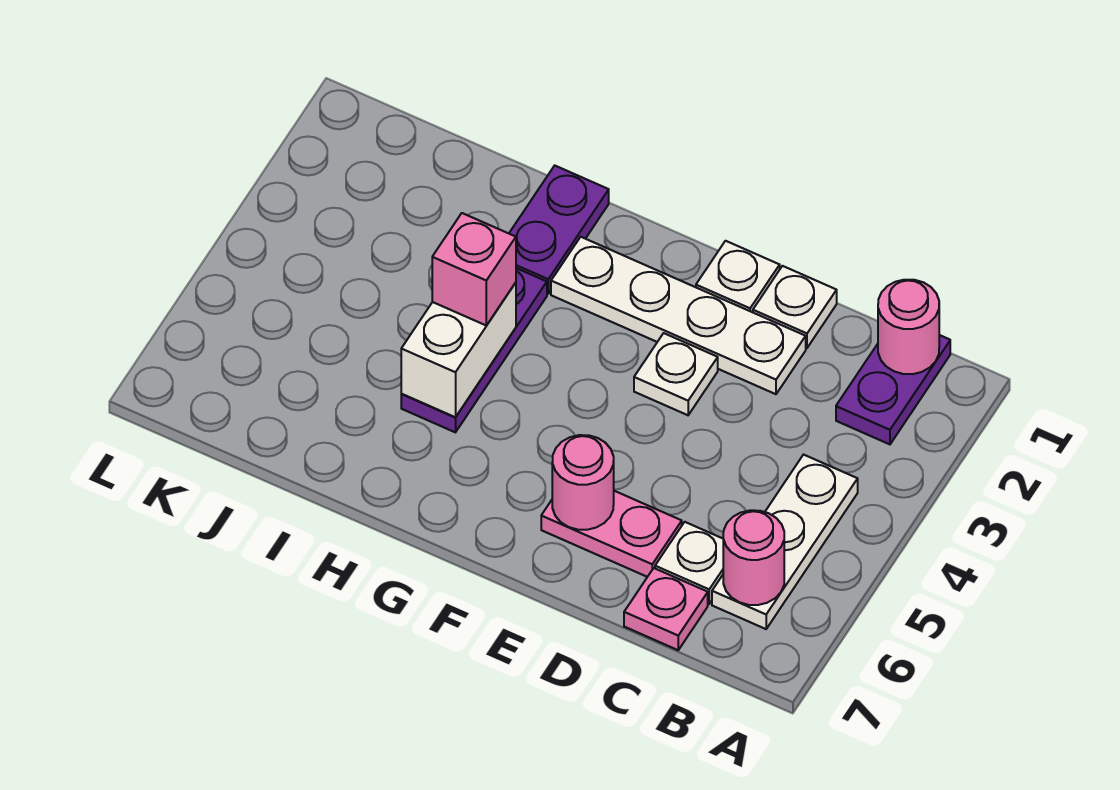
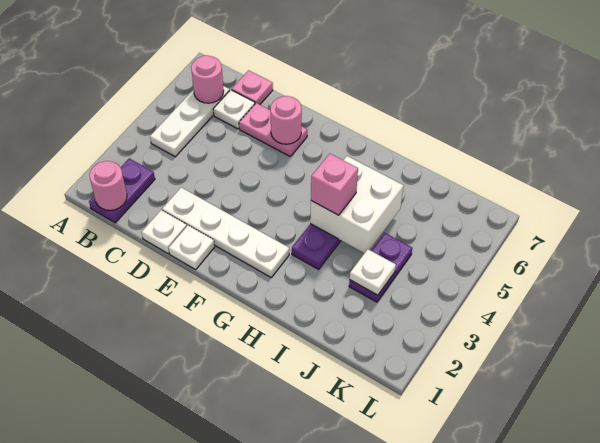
white plate E3 level 1 -> white plate J3 level 2
purple plate H1:H2 level 1 -> purple plate J3:J4 level 1
white brick H4:H5 level 2 -> white brick H4:I5 level 2

